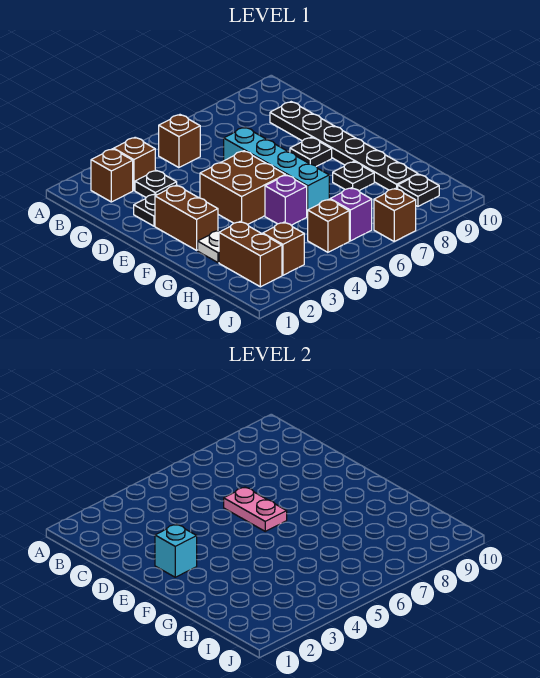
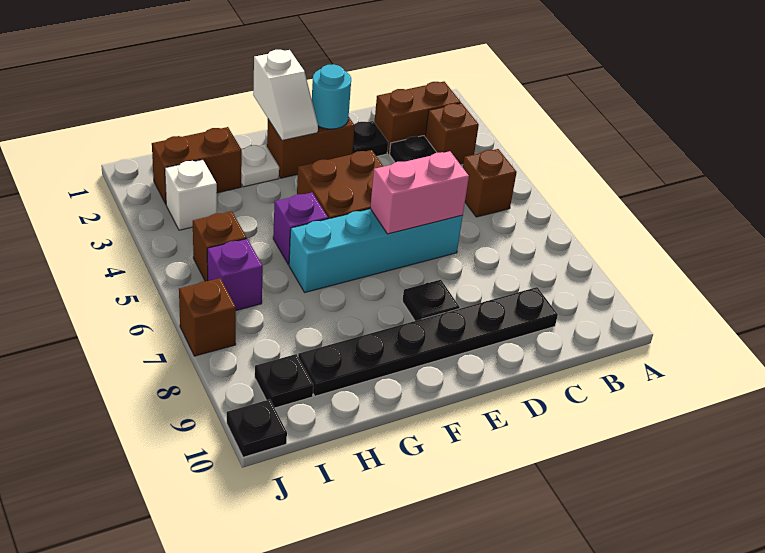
brown brick B2 level 1 -> brown brick B2:C2 level 1
pink plate D6:E6 level 2 -> pink brick D6:E6 level 2
cyan brick E2 level 2 -> cyan round brick E2 level 2
none -> white slope F1:F2 level 2 top 1
black plate G8 level 1 -> black plate J10 level 1
brown brick I3 level 1 -> white brick I3 level 1

